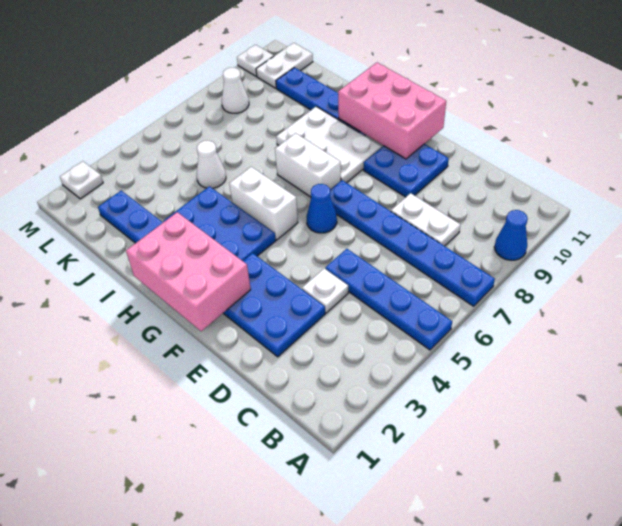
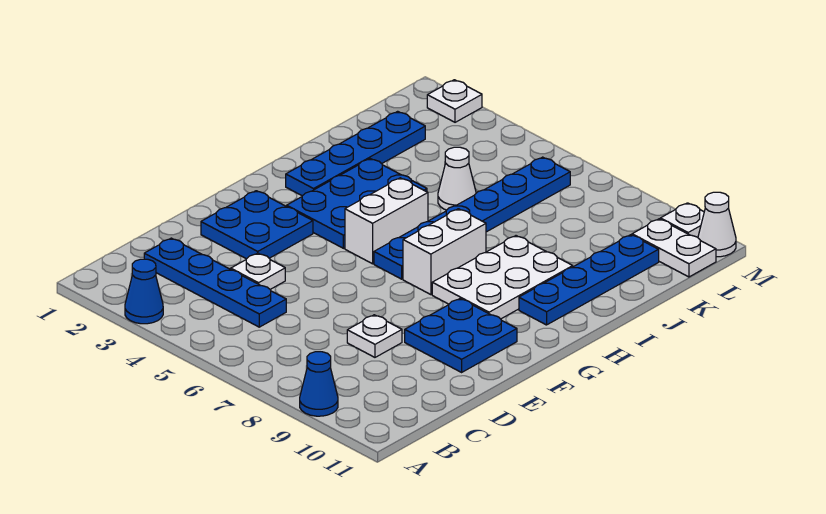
blue plate A5:D5 level 1 -> blue plate C2:C5 level 1
blue plate A7:F7 level 1 -> blue plate G6:L6 level 1
white plate C8:D8 level 1 -> white plate D8 level 1
blue plate D2:F3 level 1 -> blue plate E2:F3 level 1
pink brick F1:H2 level 2 -> none
blue cone F6 level 1 -> blue cone A3 level 1
pink brick F10:H11 level 2 -> none
white cone L8 level 1 -> white cone M11 level 1

